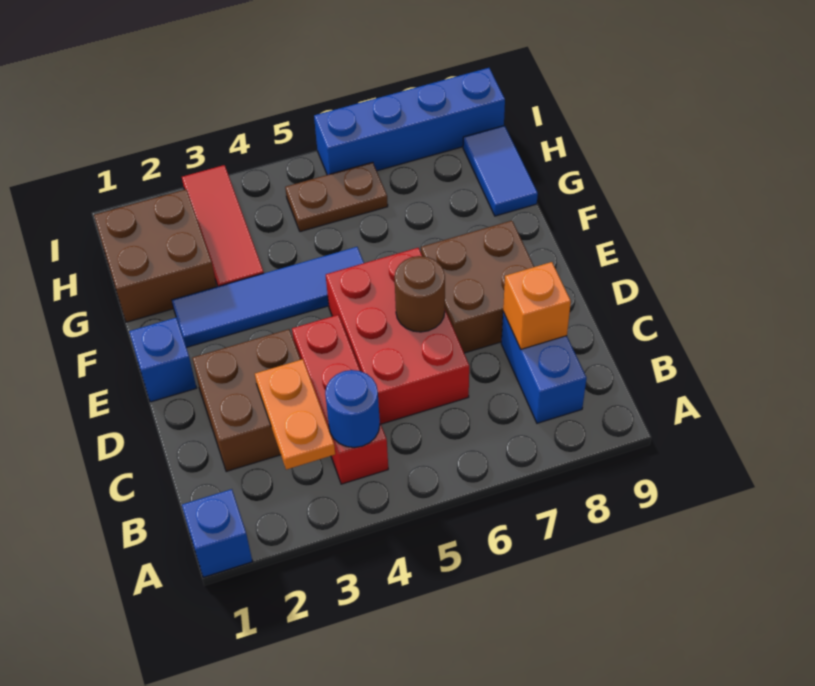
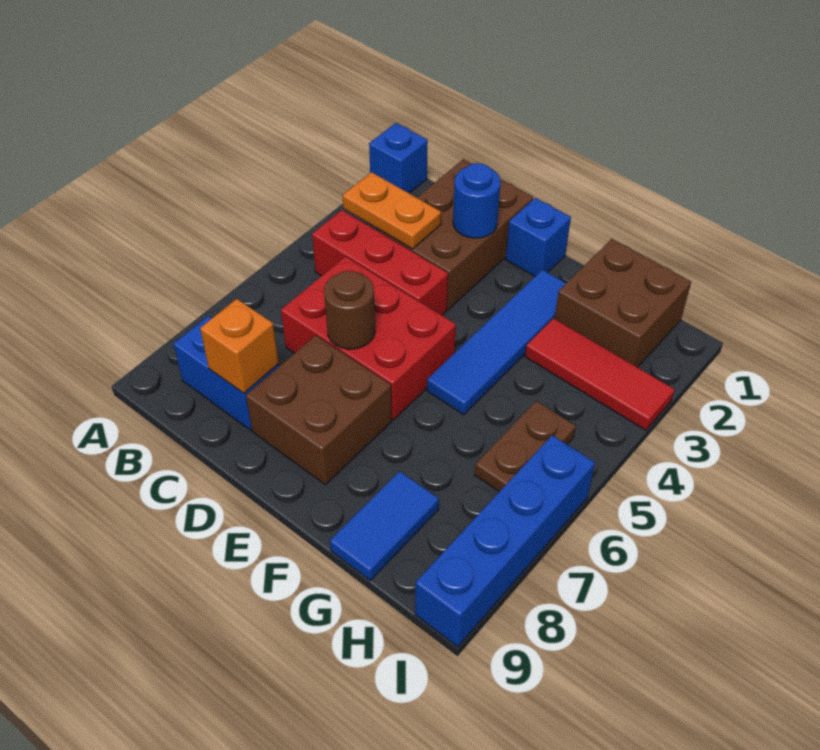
blue round brick B4 level 2 -> blue round brick D2 level 2
brown brick C2:D3 level 1 -> brown brick C1:D3 level 1
blue tile G9:H9 level 1 -> blue tile G8:G9 level 1

